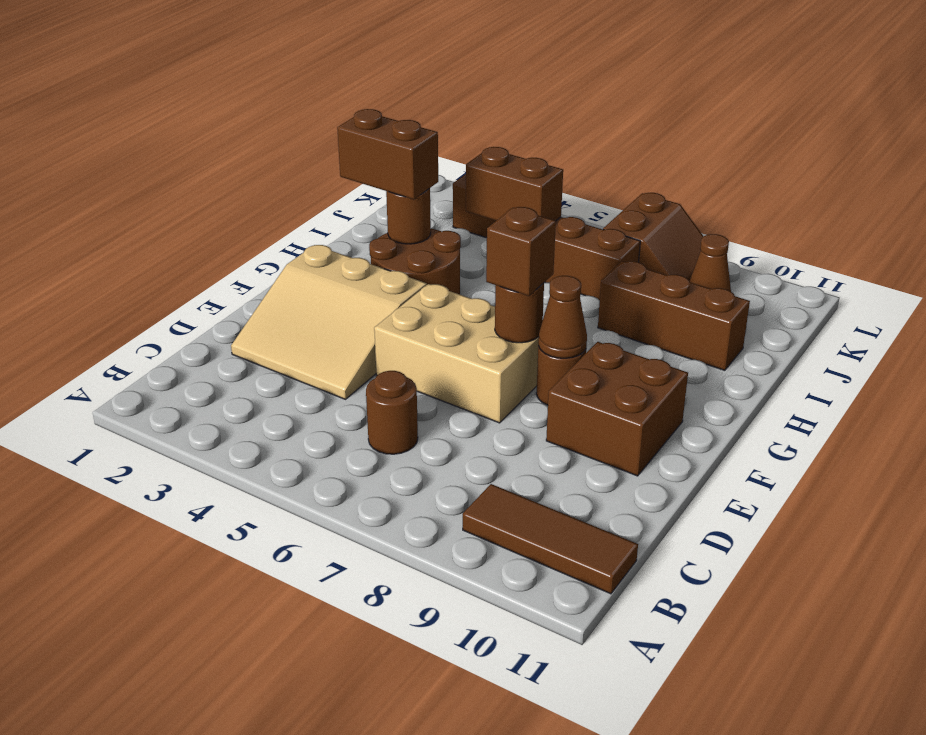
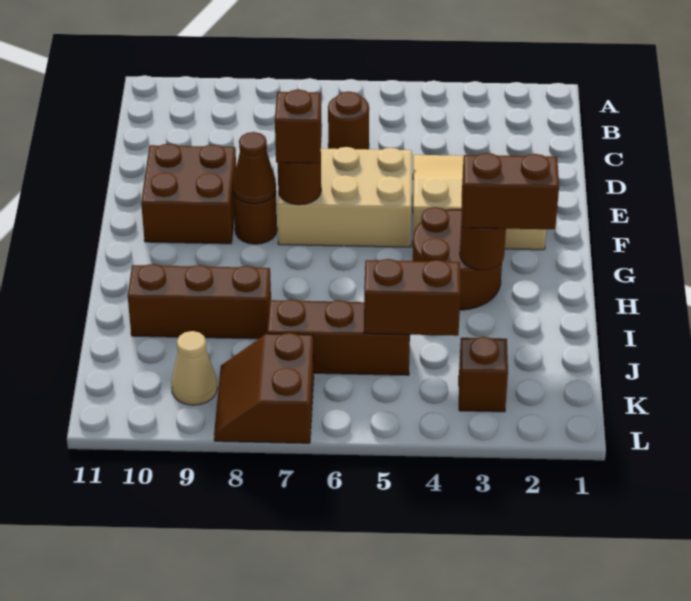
brown tile B9:B11 level 1 -> none
brown cone K9 level 1 -> tan cone K9 level 1

